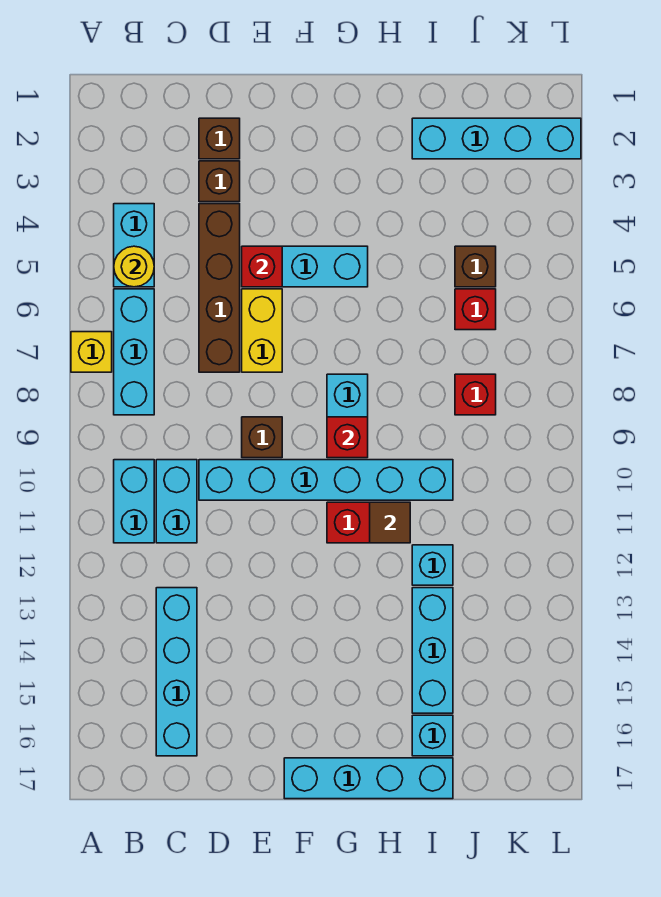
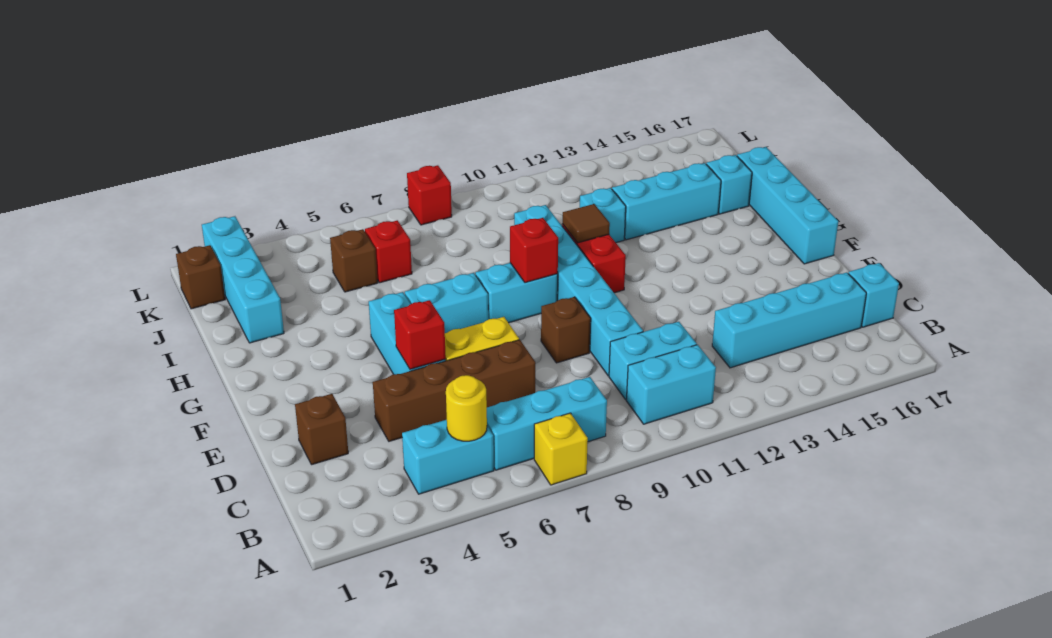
none -> cyan brick C17 level 1
brown brick D3 level 1 -> brown brick K1 level 1
none -> cyan brick G6:G7 level 1
red brick J8 level 1 -> red brick L8 level 1

